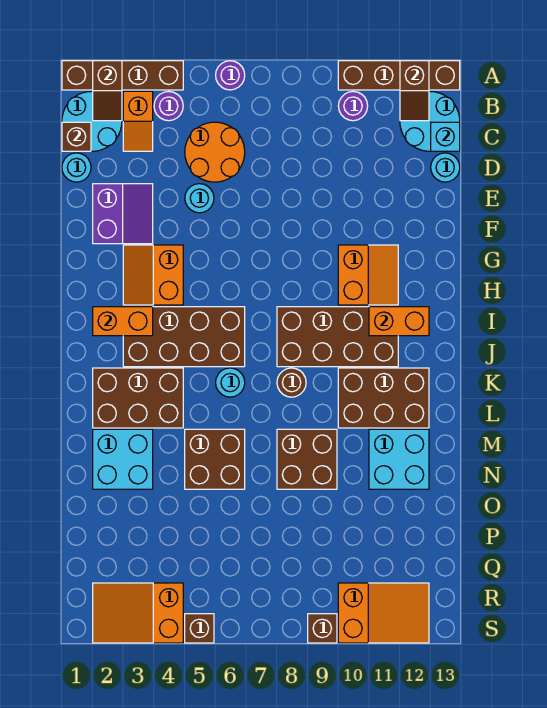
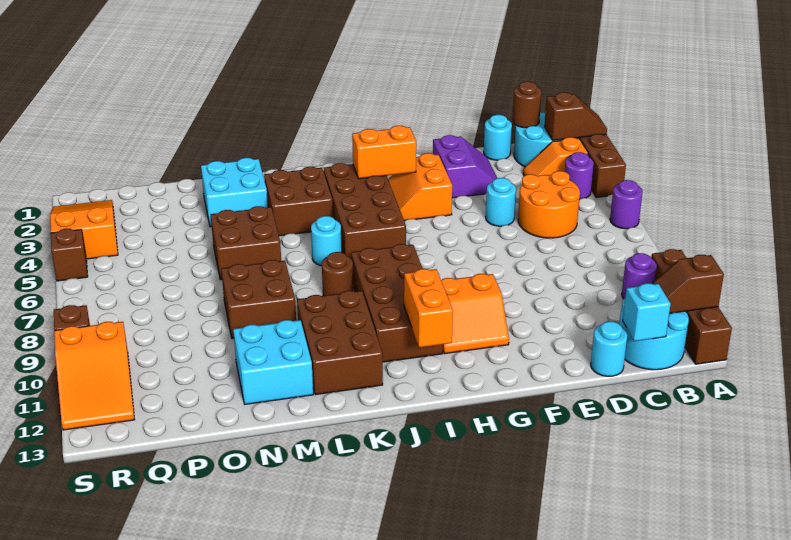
brown slope A2:B2 level 2 top A -> brown slope A2:B2 level 2 top B
brown brick C1 level 2 -> brown round brick C1 level 2
purple slope E2:F3 level 1 top 2 -> purple slope E2:F3 level 1 top F
orange slope G3:H4 level 1 top 4 -> orange slope G3:H4 level 1 top G
orange brick I2:I3 level 2 -> orange brick H3:I3 level 2
brown brick K2:L4 level 1 -> brown brick K3:L4 level 1

